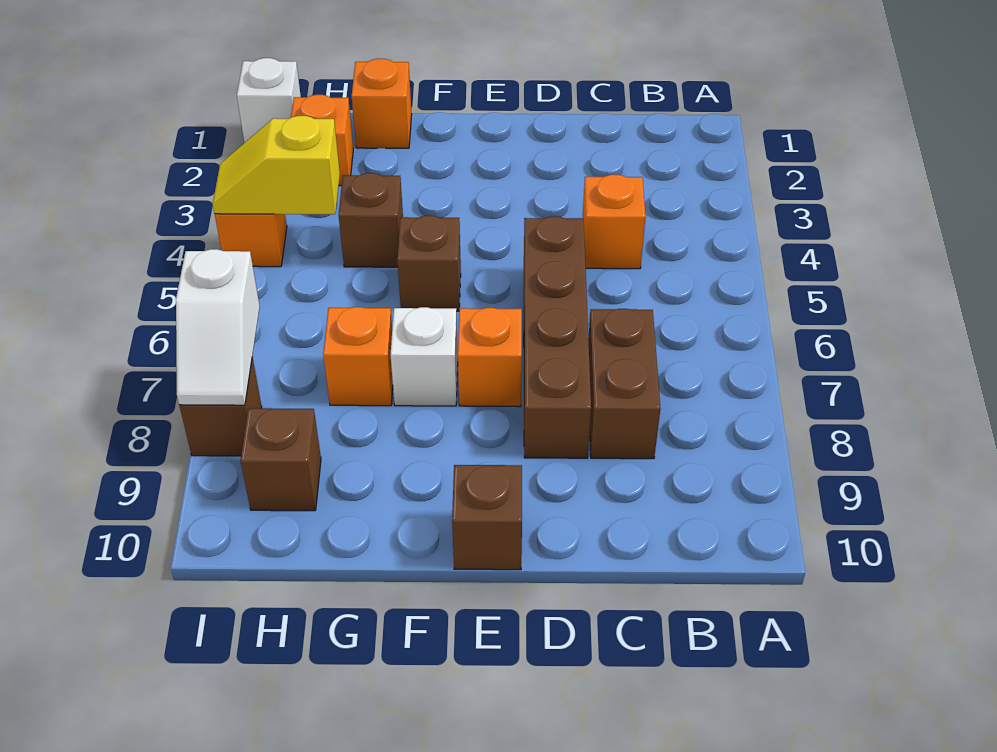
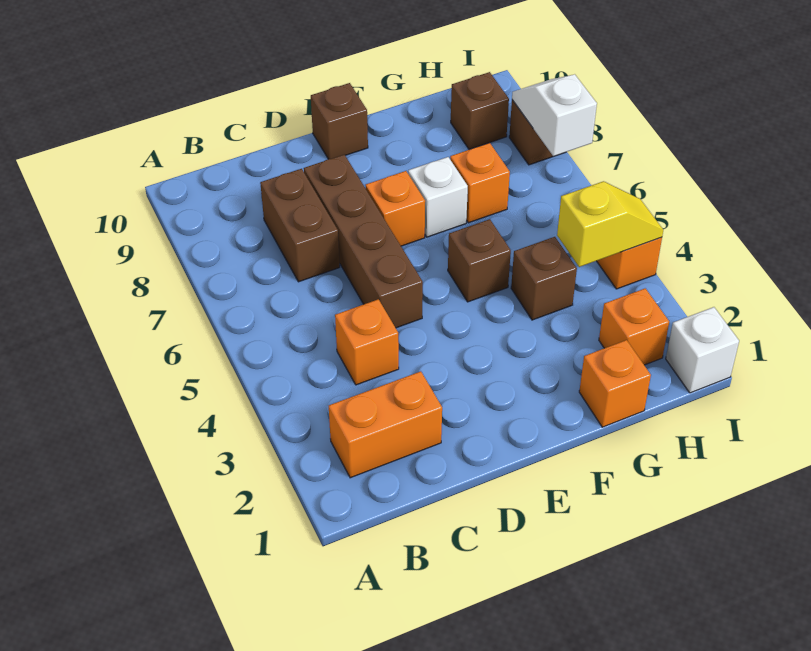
none -> orange brick B2:C2 level 1

